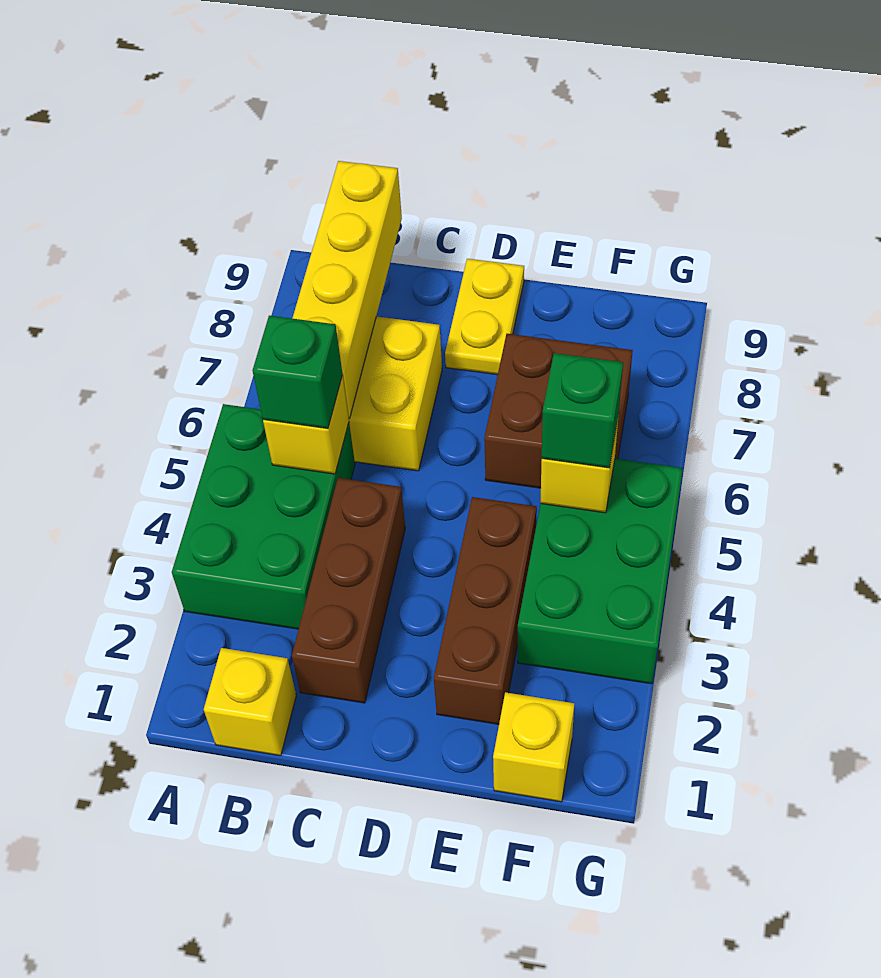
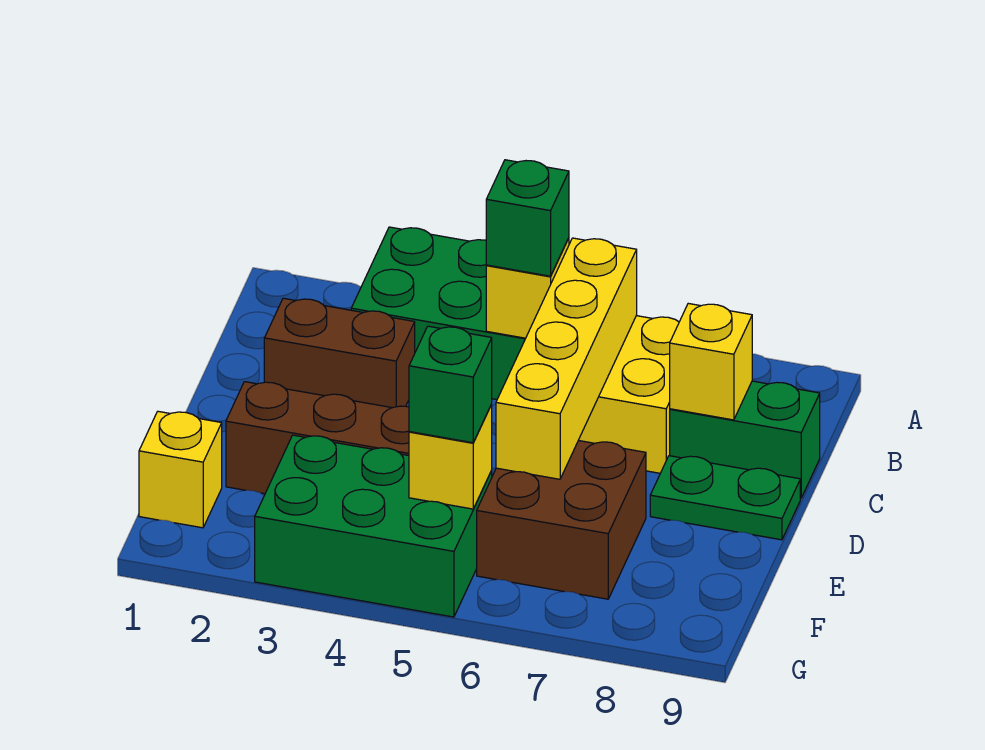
yellow brick B1 level 1 -> yellow brick C8 level 2
yellow brick B6:B9 level 2 -> yellow brick B6:E6 level 2
brown brick C2:C4 level 1 -> brown brick C2:C3 level 1
none -> green brick C8:C9 level 1
yellow plate D8:D9 level 1 -> green plate D8:D9 level 1

